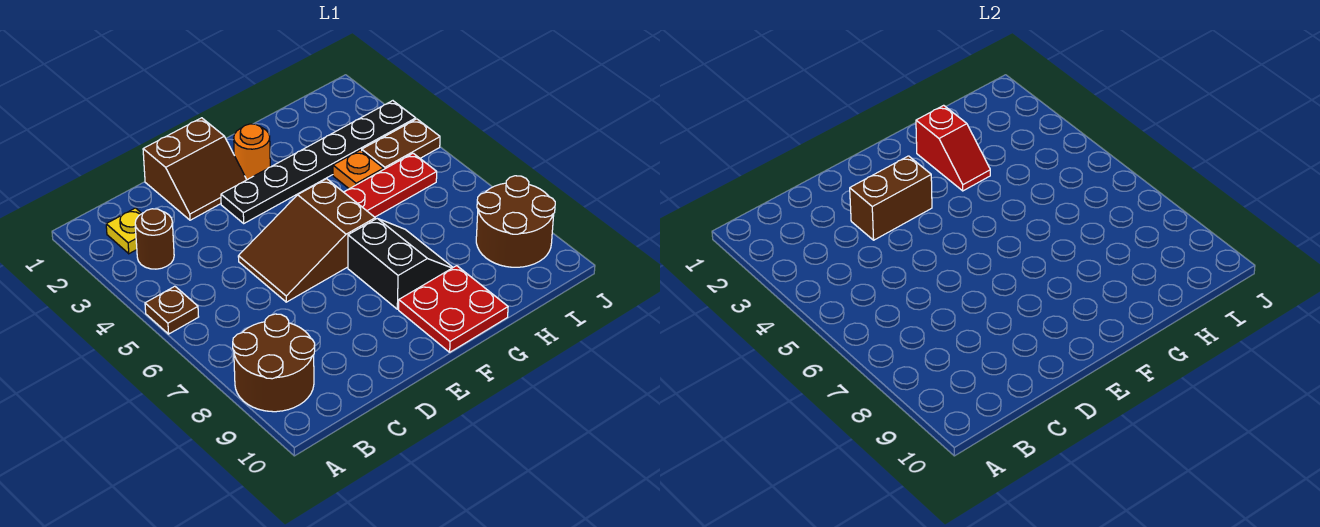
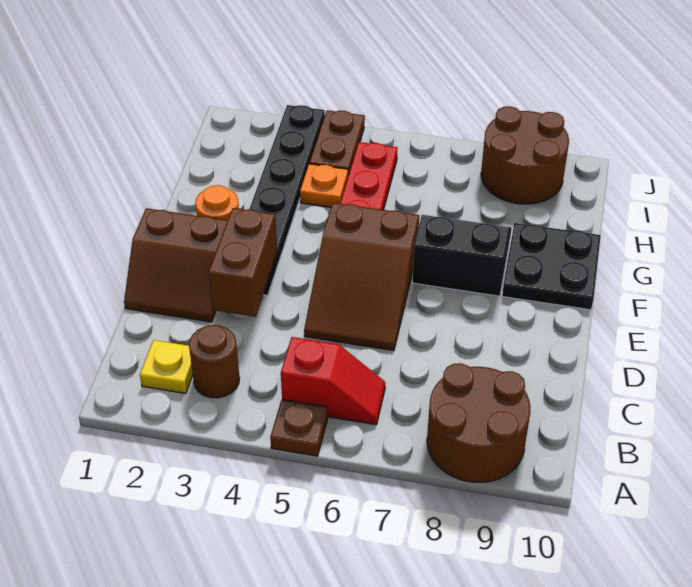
brown slope D1:E2 level 1 top 1 -> brown slope D1:E2 level 1 top E
red plate F9:G10 level 1 -> black plate F9:G10 level 1
red slope G2:G3 level 2 top 2 -> red slope B5:B6 level 1 top 5

